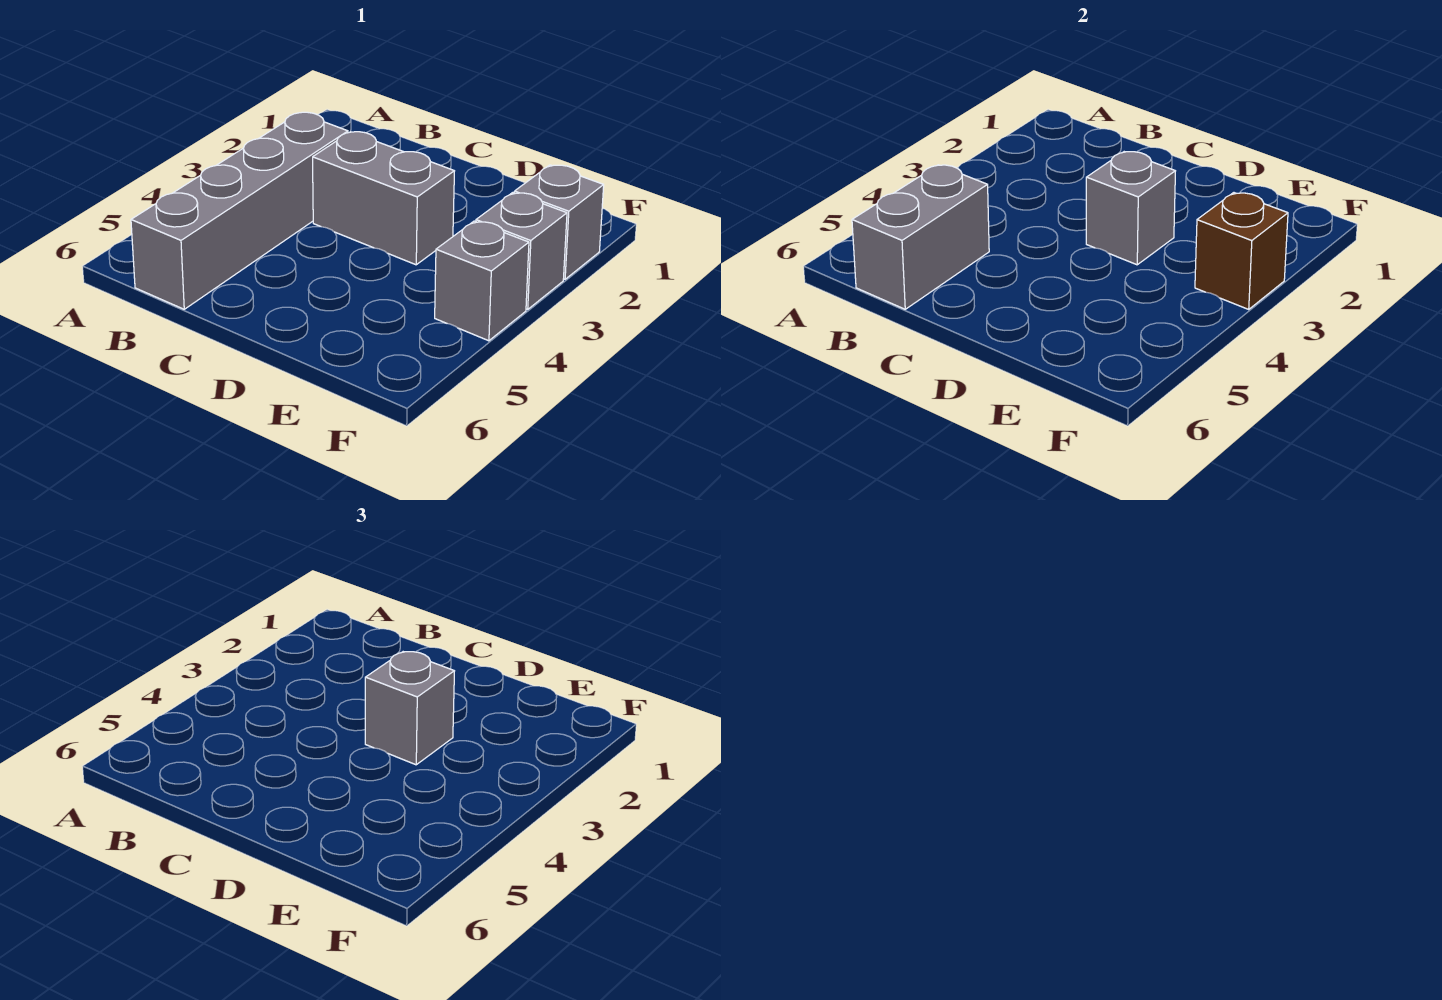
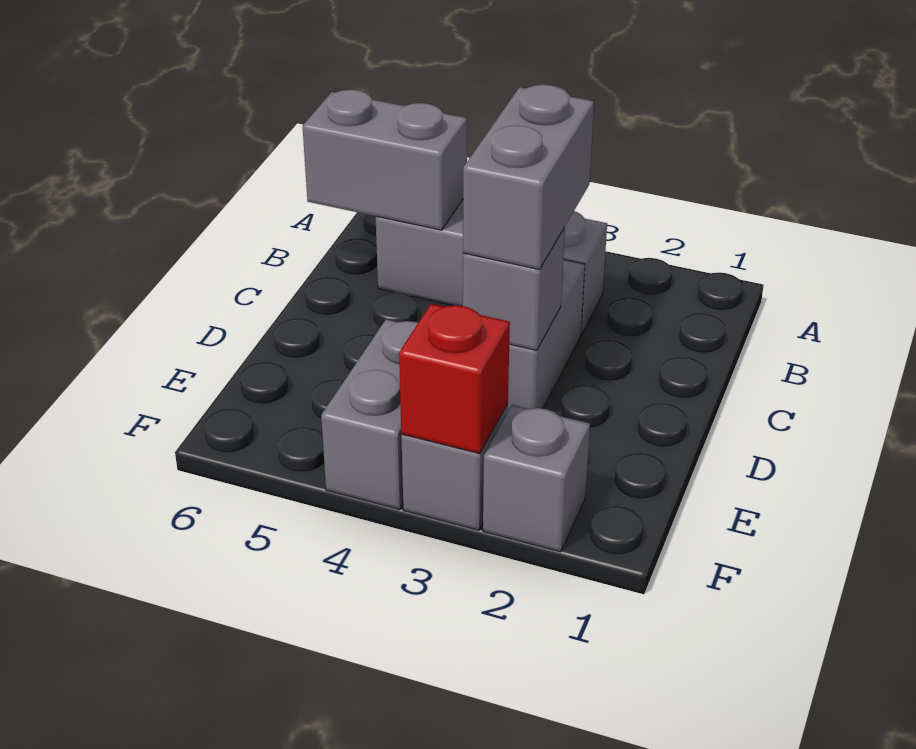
grey brick B3:B6 level 1 -> grey brick B3:B5 level 1
grey brick D3 level 3 -> grey brick C3:D3 level 3
brown brick F3 level 2 -> red brick F3 level 2
grey brick F4 level 1 -> grey brick E4:F4 level 1

